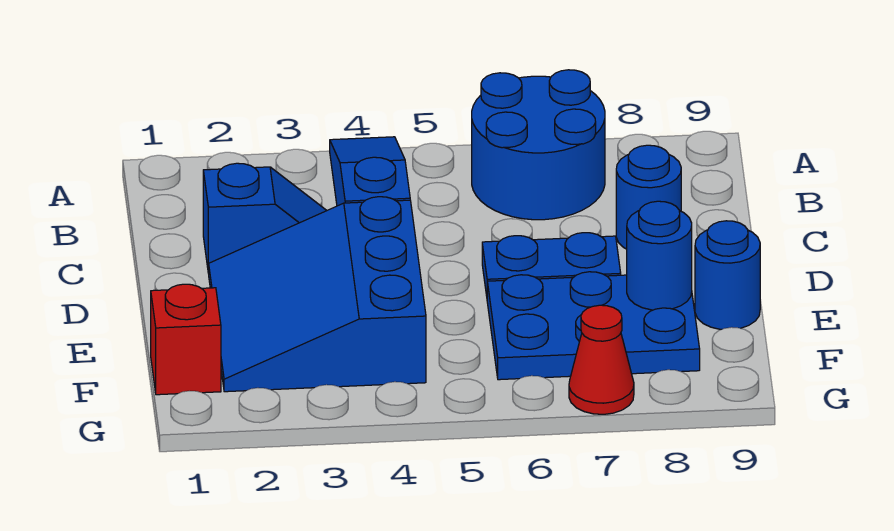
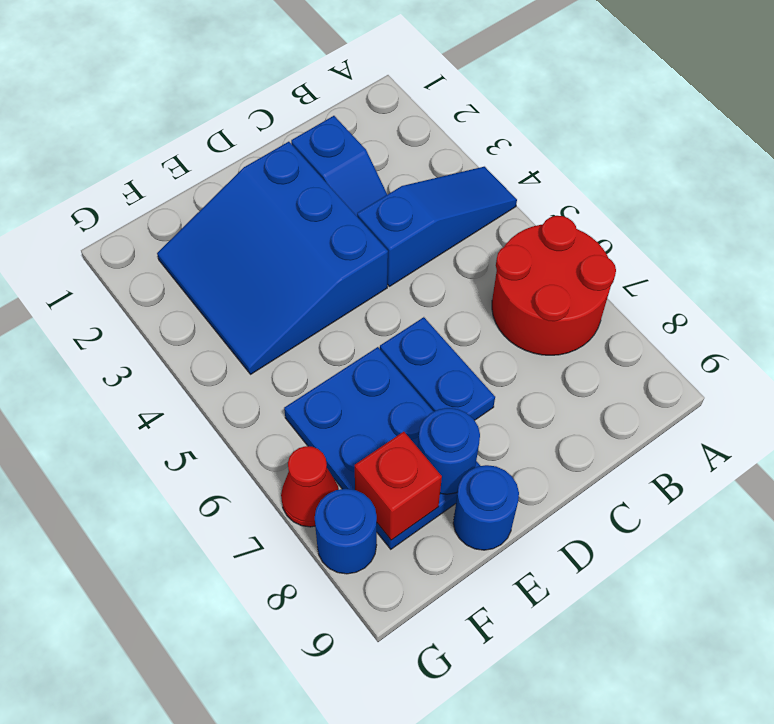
blue round brick A6:B7 level 1 -> red round brick A6:B7 level 1
blue round brick C8 level 1 -> blue round brick G8 level 1
blue slope D2:F4 level 1 top 4 -> blue slope D2:F4 level 1 top D
red brick F1 level 1 -> red brick F8 level 2

